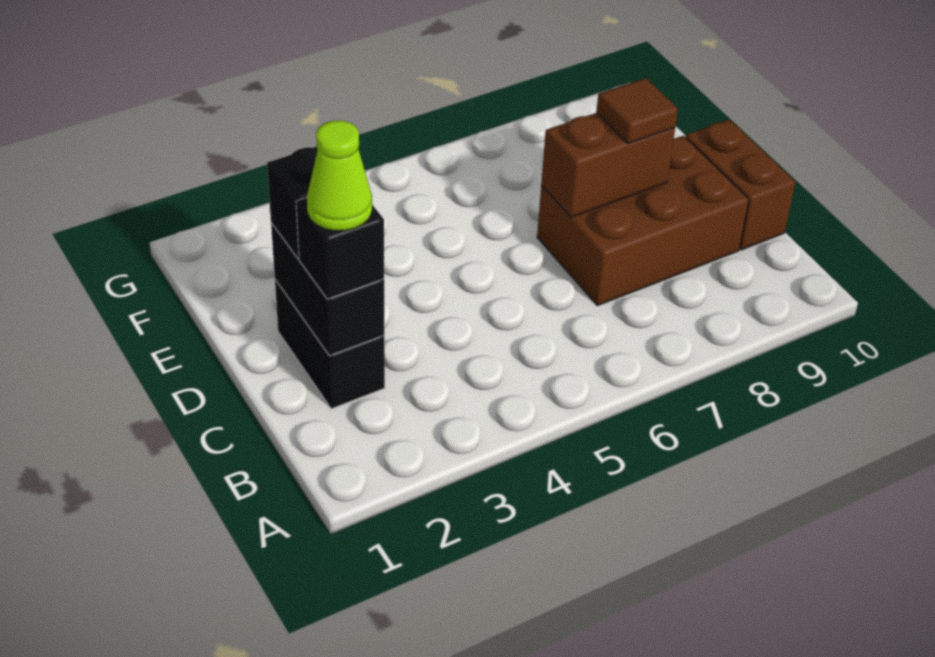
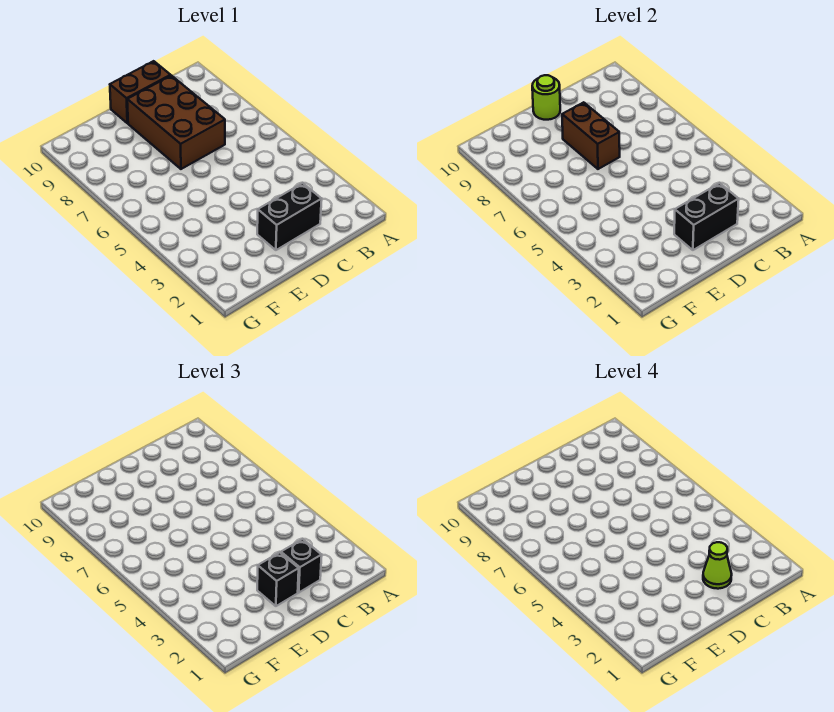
brown tile D8 level 3 -> none
none -> lime round brick D10 level 2

